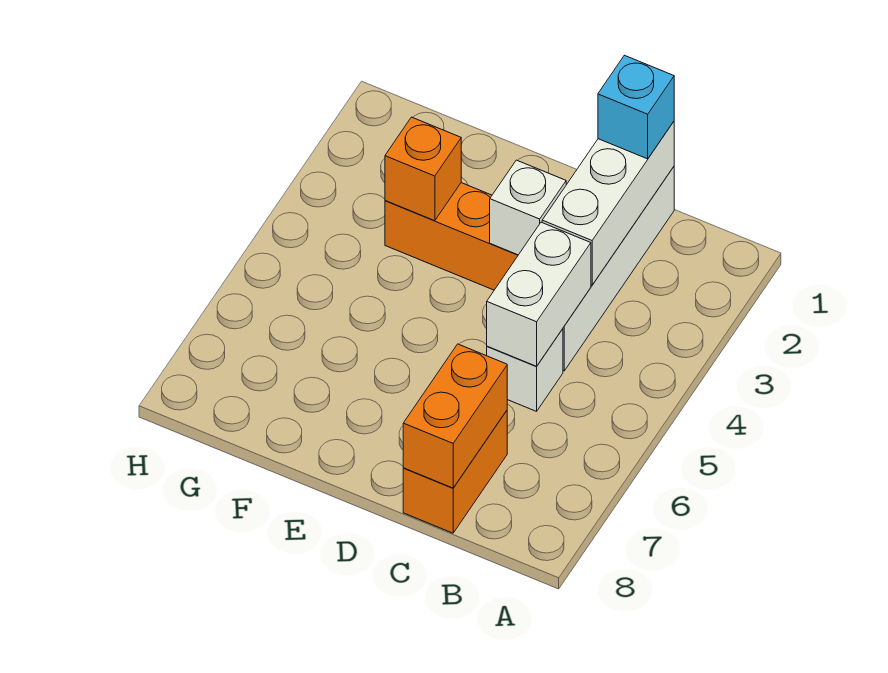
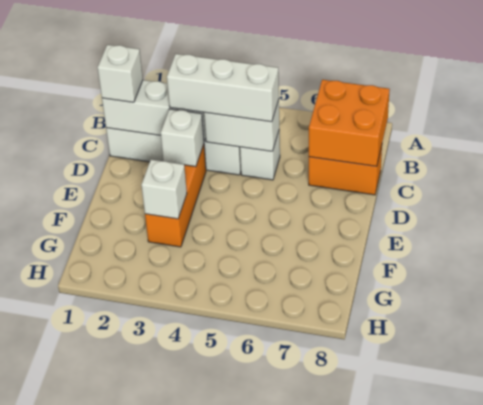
cyan brick C1 level 3 -> white brick C1 level 3
none -> white brick C3:C5 level 3
orange brick C7:C8 level 2 -> orange brick B7:C8 level 2
orange brick F3 level 2 -> white brick F3 level 2

